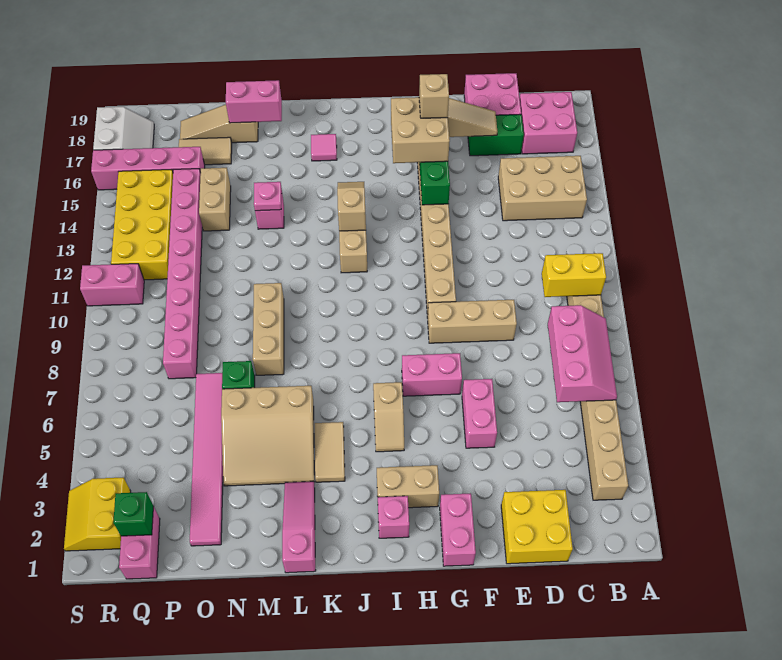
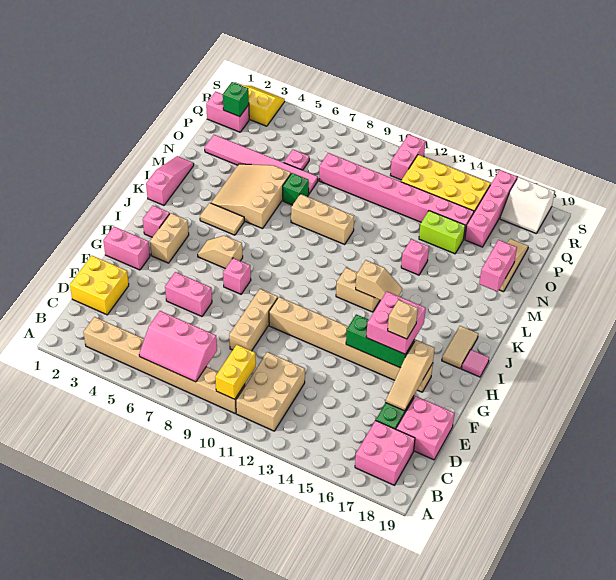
tan brick B14:D15 level 1 -> tan brick B11:D12 level 1
pink brick G7:H7 level 1 -> pink brick H7 level 1
tan brick G15:H16 level 3 -> pink brick G15:H16 level 3
pink tile K17 level 1 -> pink tile I19 level 1
pink slope L1:L3 level 1 top 1 -> pink slope K1:M1 level 1 top K
pink plate M14 level 2 -> pink plate P6 level 1
tan brick O14:O15 level 1 -> lime brick O14:O15 level 1
tan tile O17:P17 level 1 -> tan tile I18:J18 level 1

